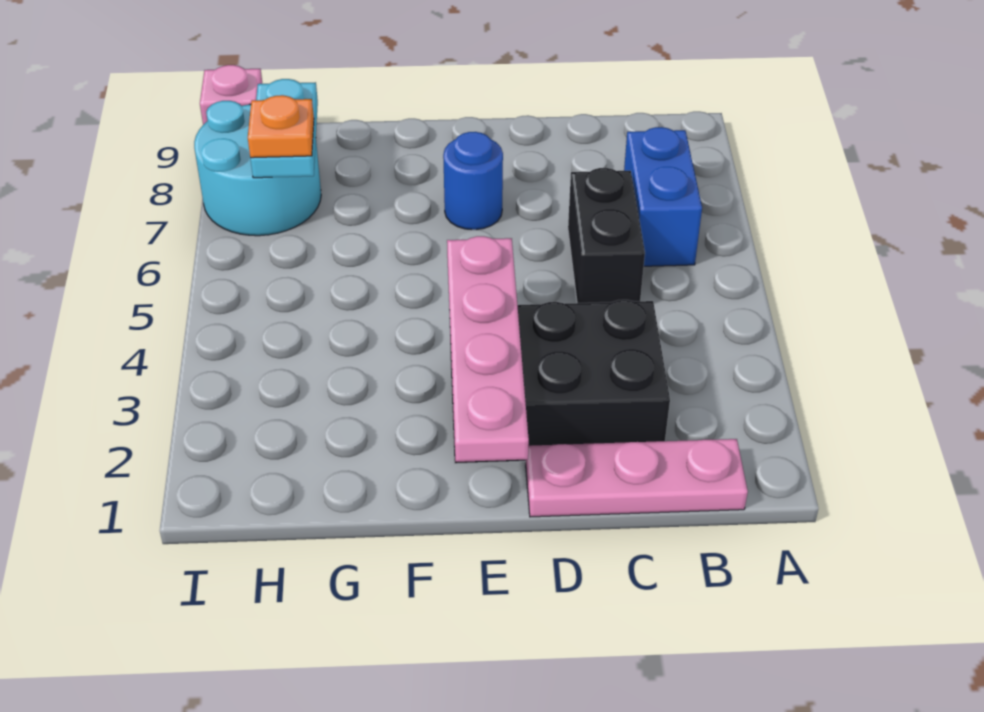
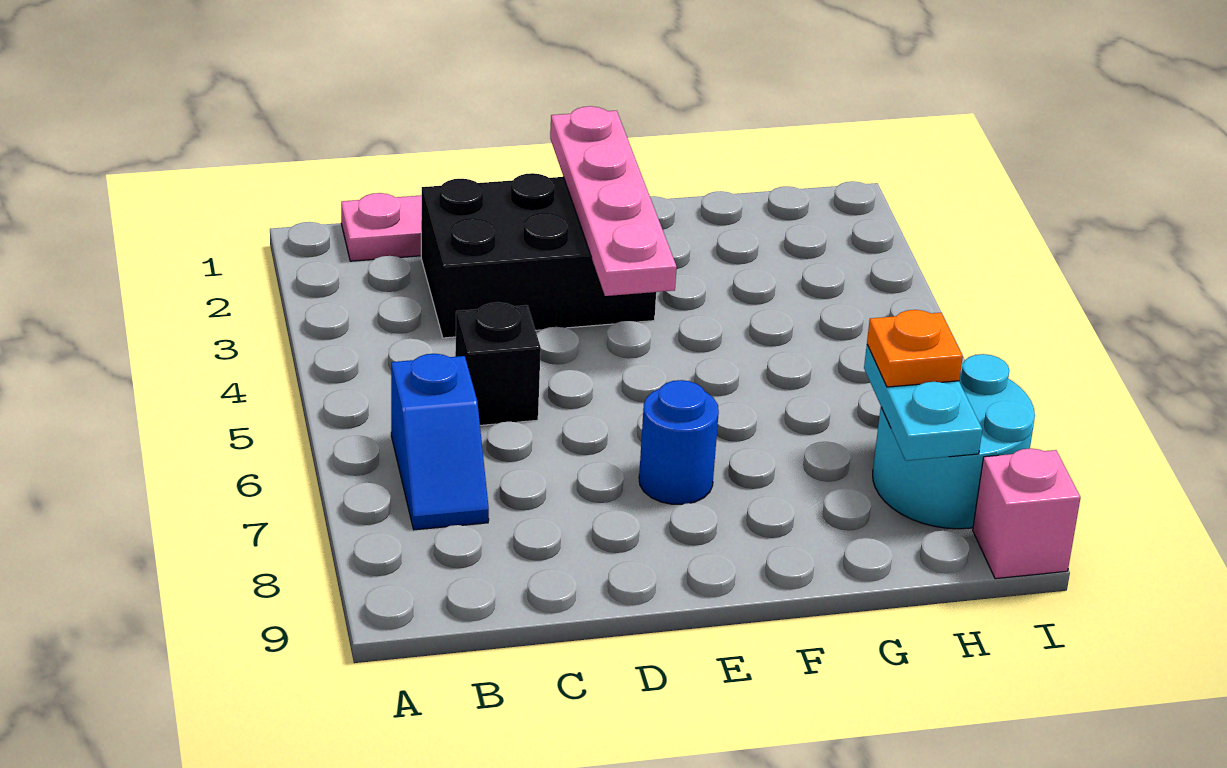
blue brick B6:B7 level 1 -> blue slope B6:B7 level 1 top 6
black brick C5:C6 level 1 -> black brick C5 level 1

